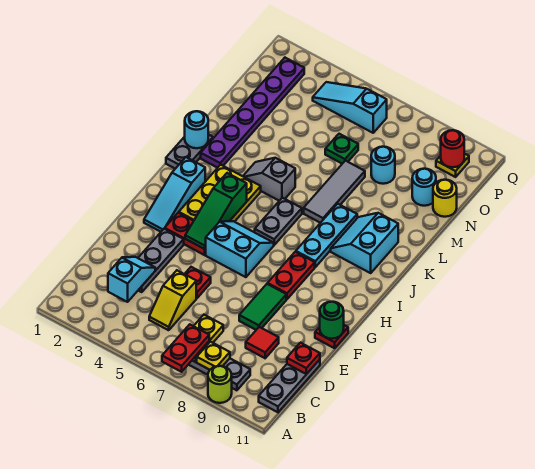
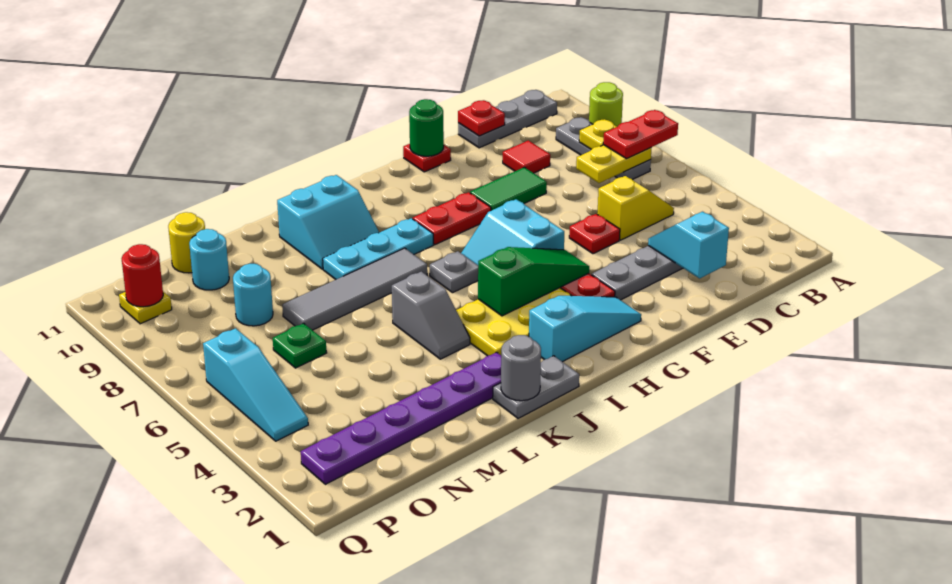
cyan slope C3:D3 level 2 top C -> cyan slope D2:D3 level 2 top 2
grey plate I6:J6 level 1 -> grey plate I6 level 1
cyan round brick K1 level 2 -> grey round brick K1 level 2
grey tile K7:M7 level 1 -> grey tile J7:M7 level 1

